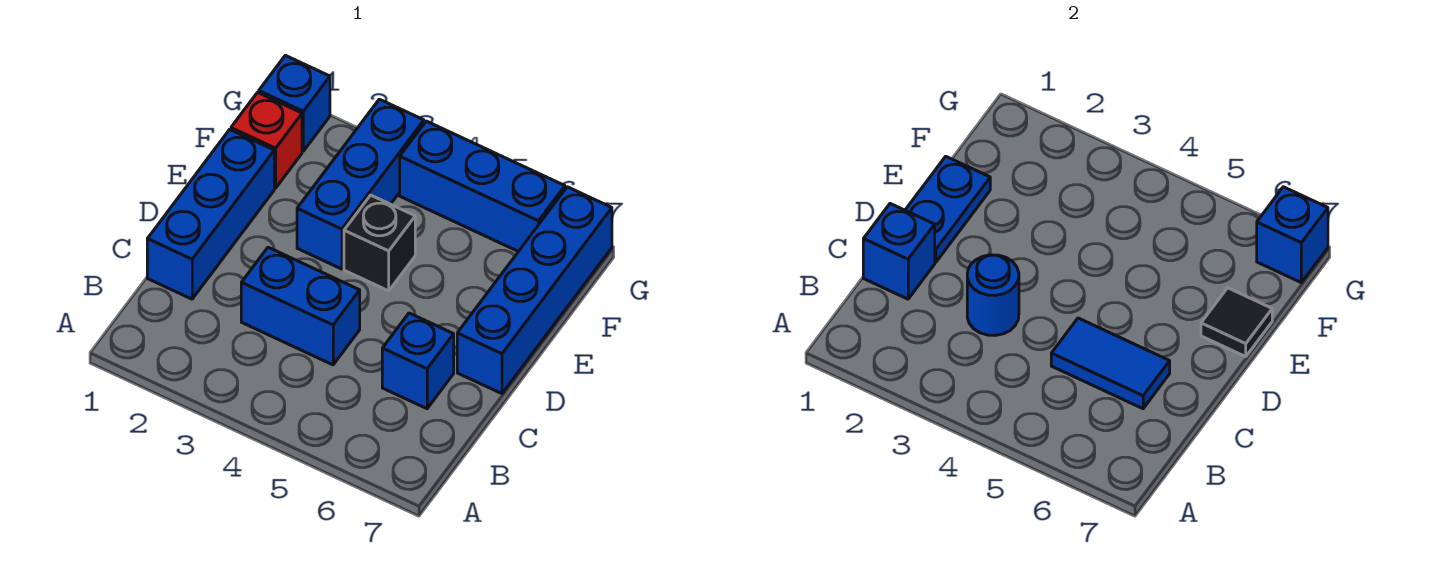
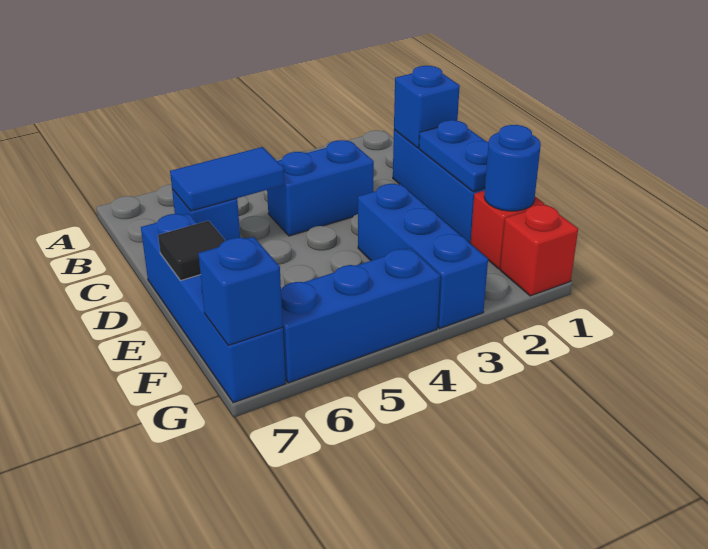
blue round brick C3 level 2 -> blue round brick F1 level 2
black brick E4 level 1 -> none
blue brick G1 level 1 -> red brick G1 level 1

